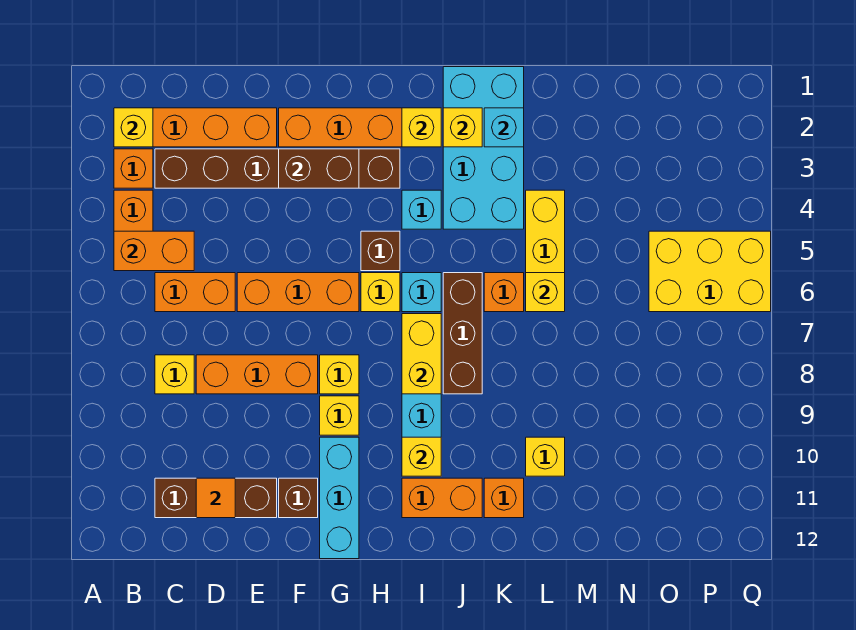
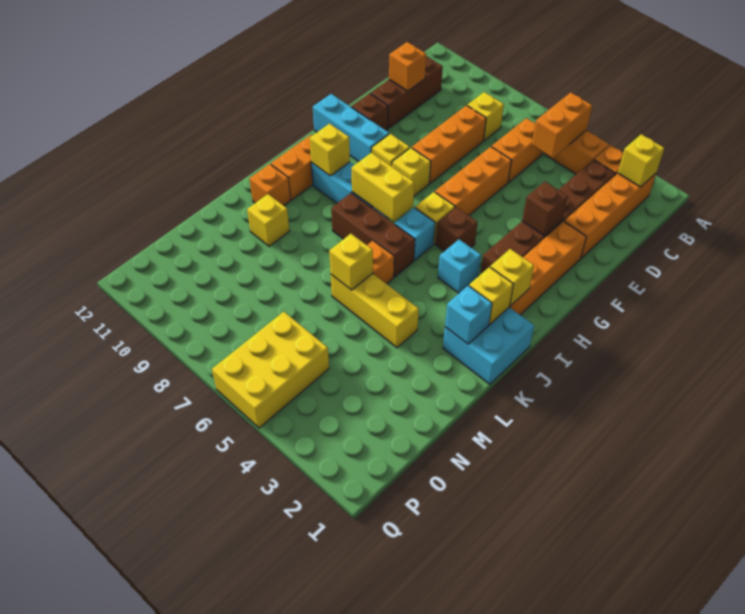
orange tile D11 level 2 -> orange brick D11 level 2
brown brick F3:G3 level 2 -> brown brick F3 level 2
cyan brick J1:K4 level 1 -> cyan brick J1:K2 level 1

